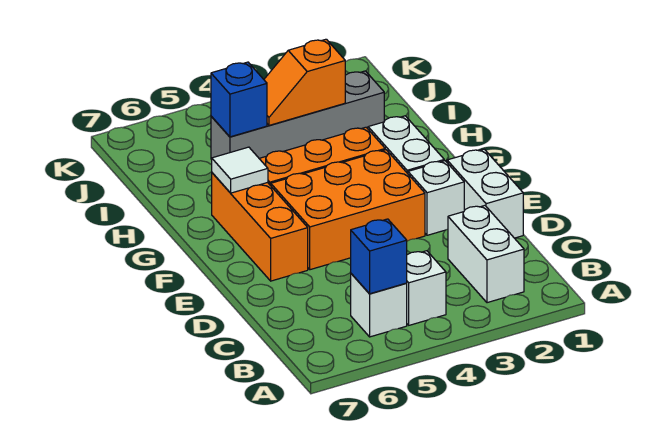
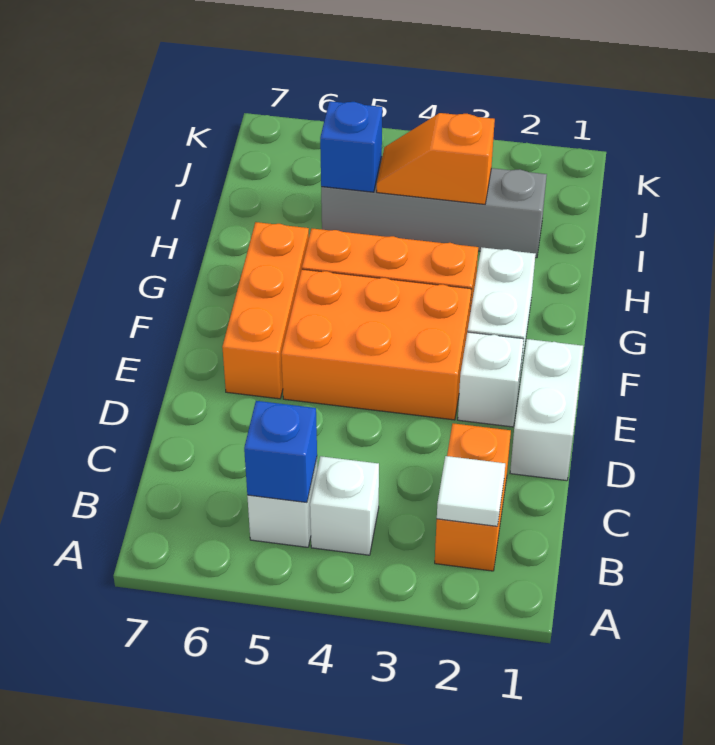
white brick B2:C2 level 1 -> orange brick B2:C2 level 1
white tile G6 level 2 -> white tile B2 level 2

